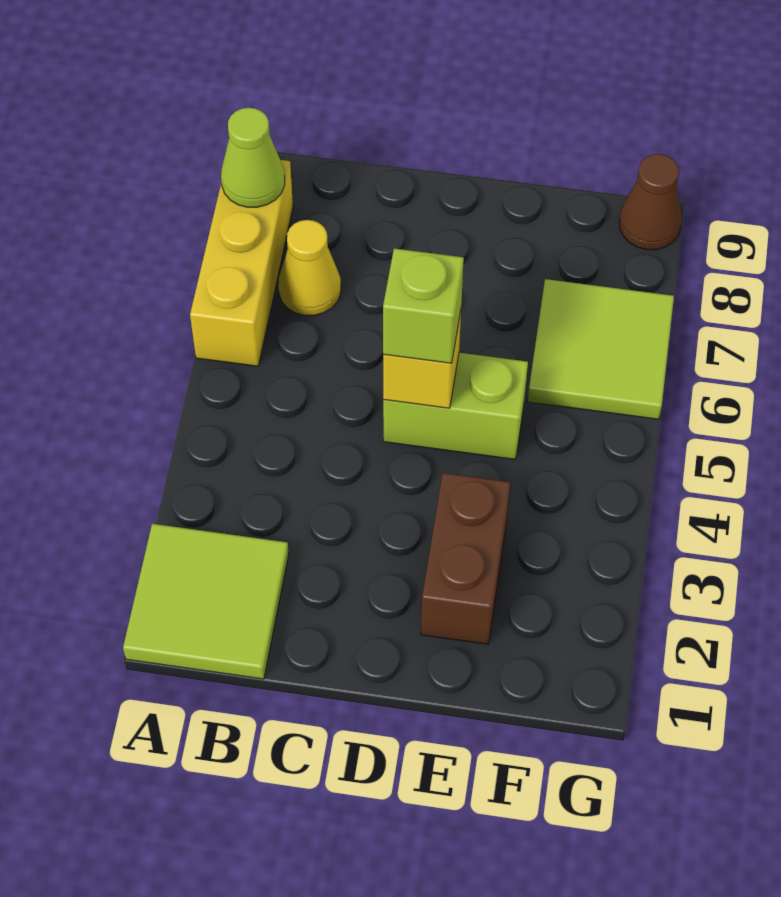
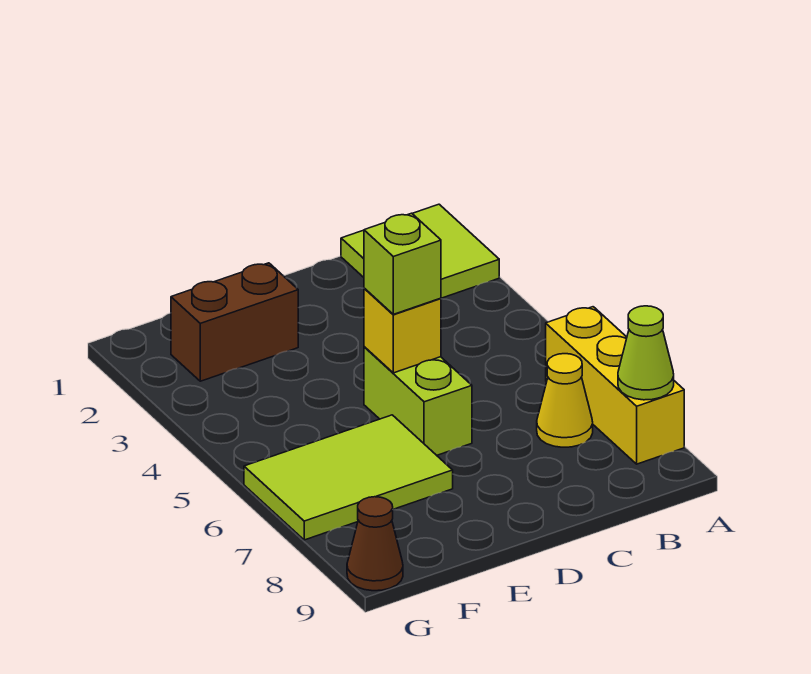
lime brick D5:E5 level 1 -> lime brick D5:D6 level 1
brown brick E2:E3 level 1 -> brown brick E2:F2 level 1
lime tile F6:G7 level 1 -> lime tile E6:G7 level 1

